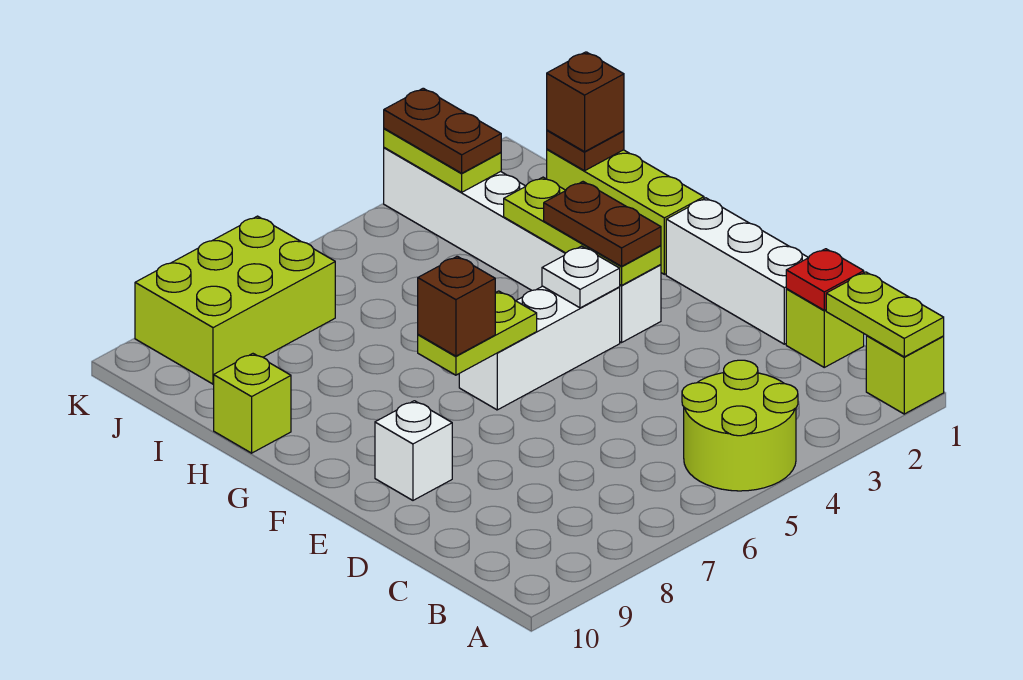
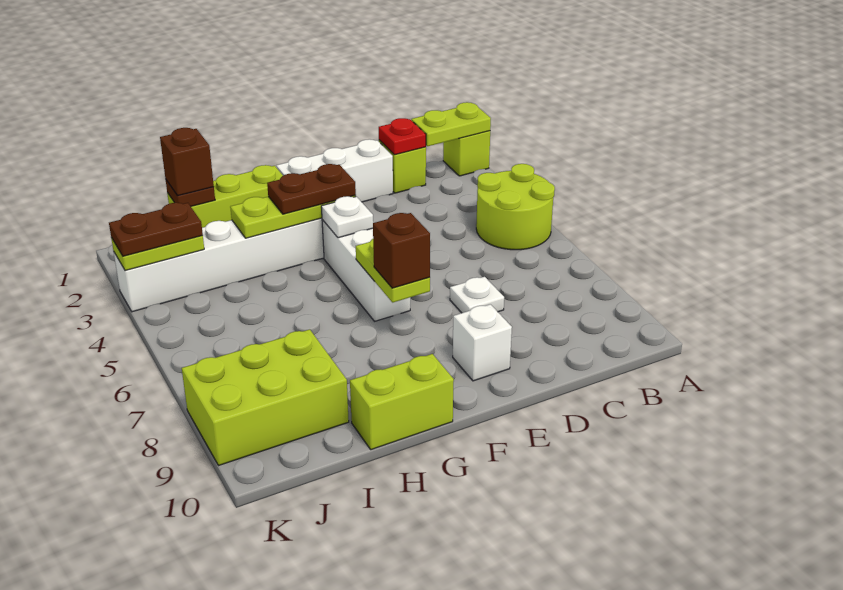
none -> white plate D7 level 1
lime brick H10 level 1 -> lime brick G10:H10 level 1
lime brick J7:K9 level 1 -> lime brick I8:K9 level 1

